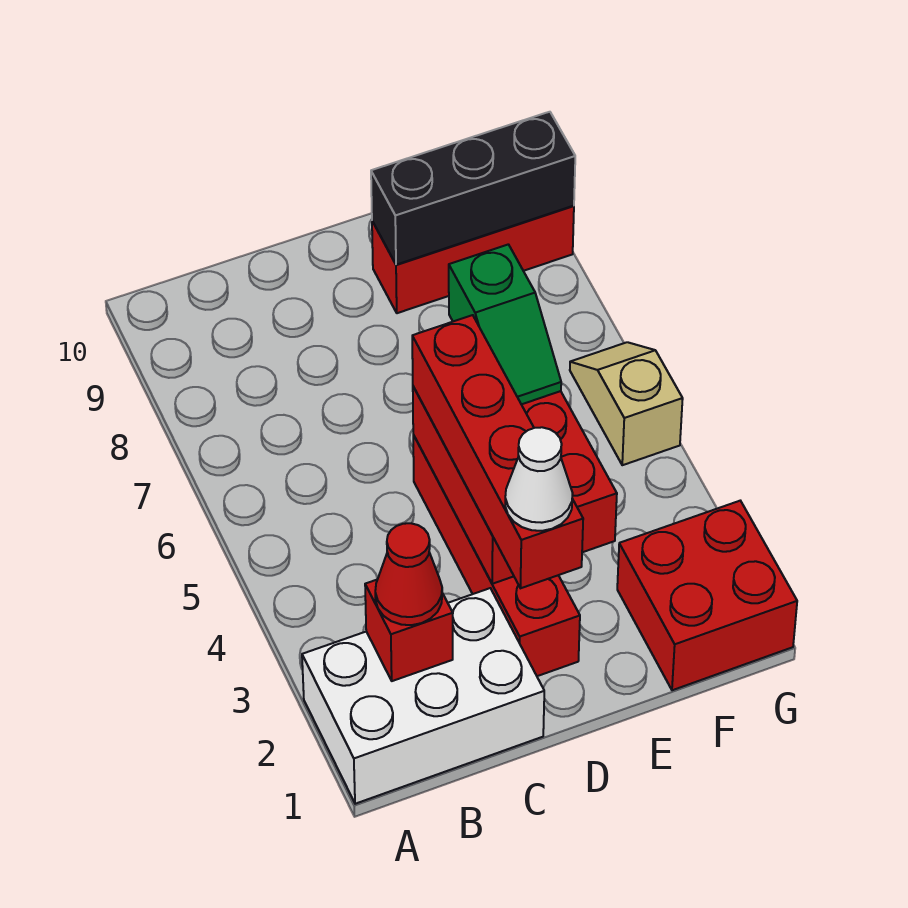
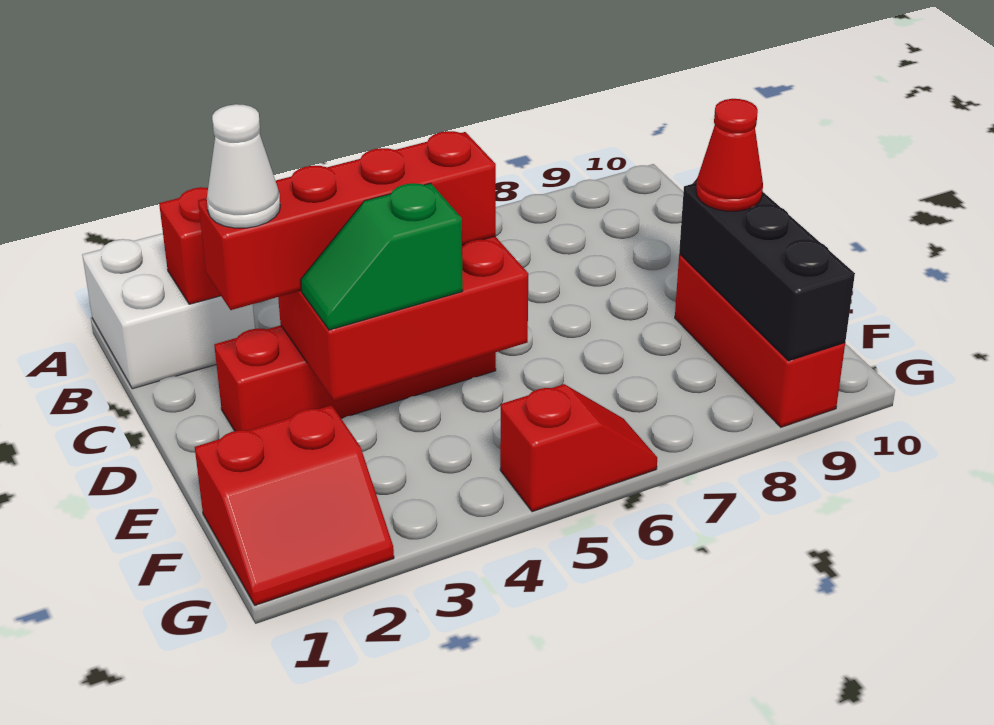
white brick A1:C2 level 1 -> white brick A1:B2 level 1
red cone B2 level 3 -> red cone E9 level 3
green slope E5:E6 level 3 top 6 -> green slope E3:E4 level 3 top 4
red brick F1:G2 level 1 -> red slope F1:G2 level 1 top F
tan slope G5:G6 level 1 top 5 -> red slope G5:G6 level 1 top 5

